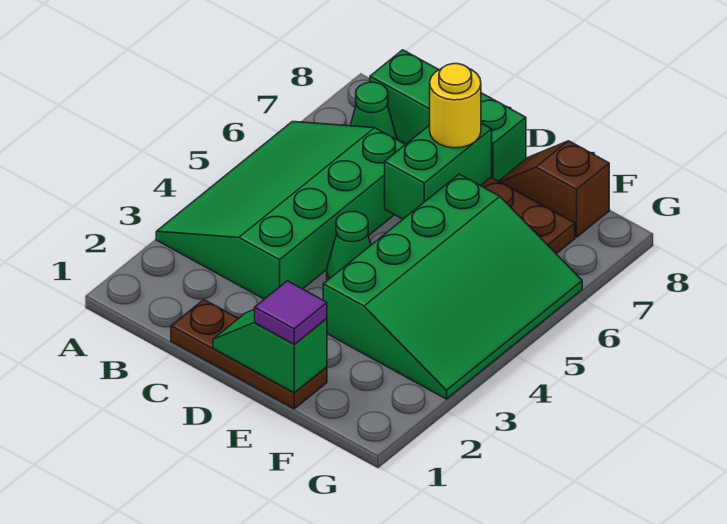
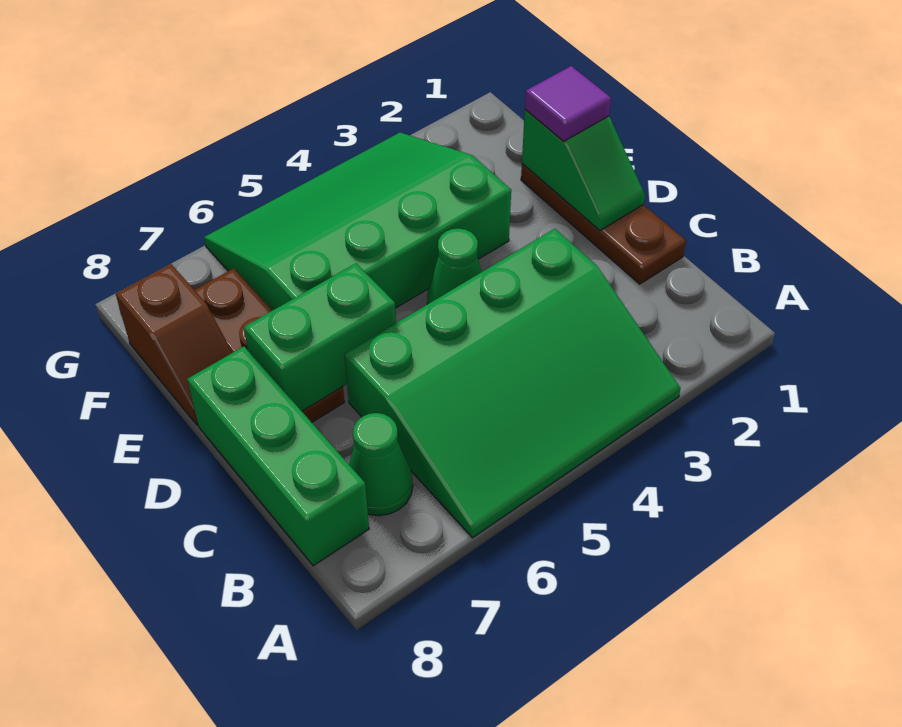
yellow round brick D7 level 3 -> none

